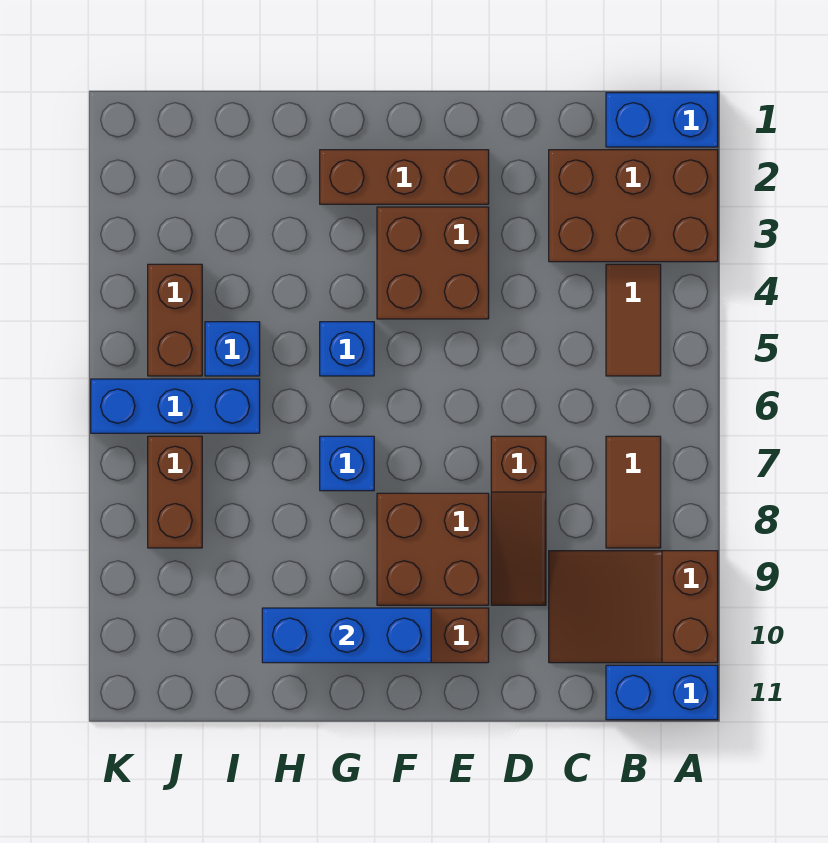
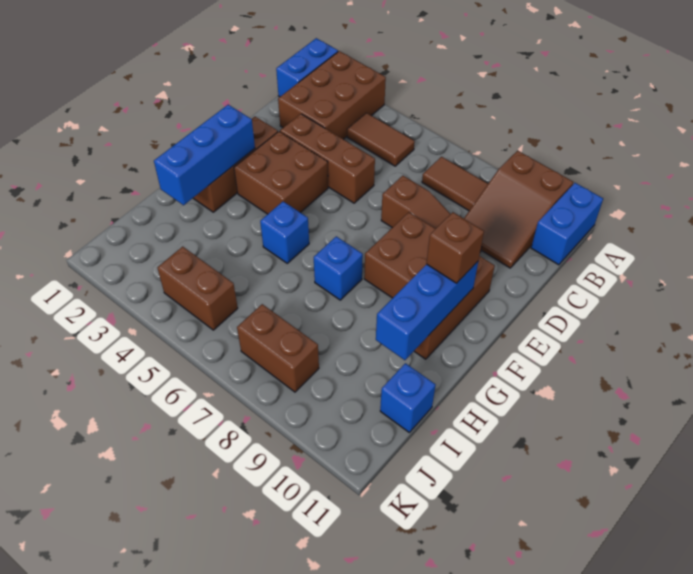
none -> brown brick D3:D5 level 1
none -> brown brick F10 level 3
blue brick I5 level 1 -> blue brick I11 level 1
blue brick I6:K6 level 1 -> blue brick F2:H2 level 2

